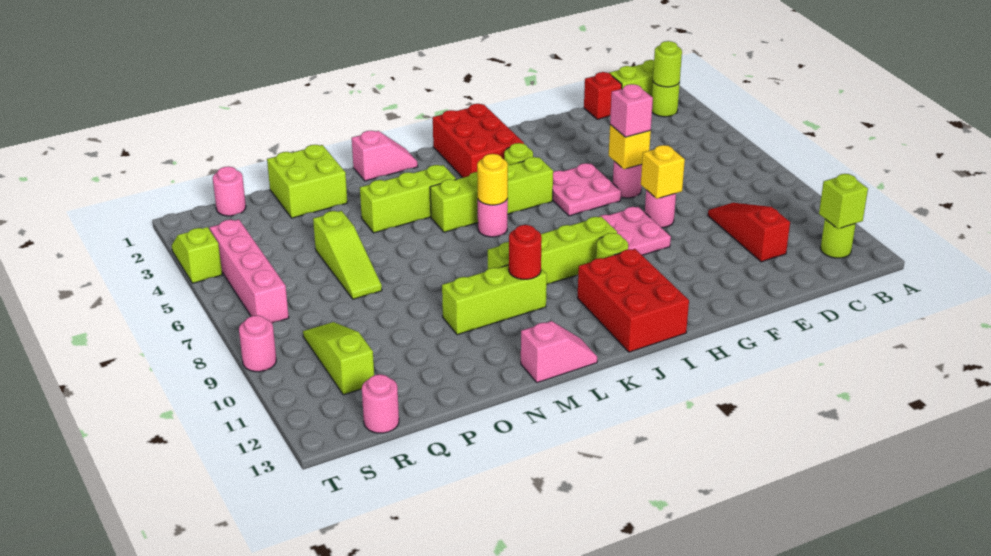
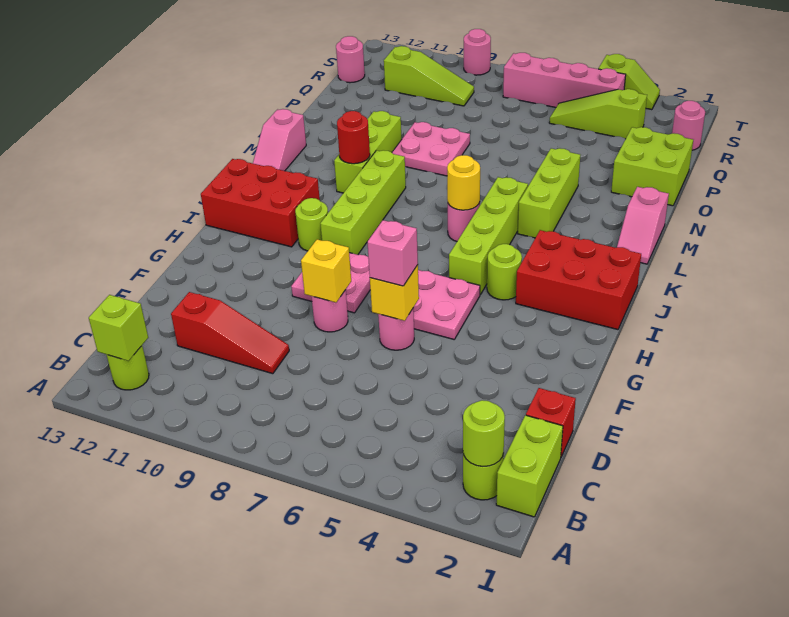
none -> pink plate N8:O9 level 1
lime slope P5:P7 level 1 top 5 -> lime slope R3:R5 level 1 top 3

